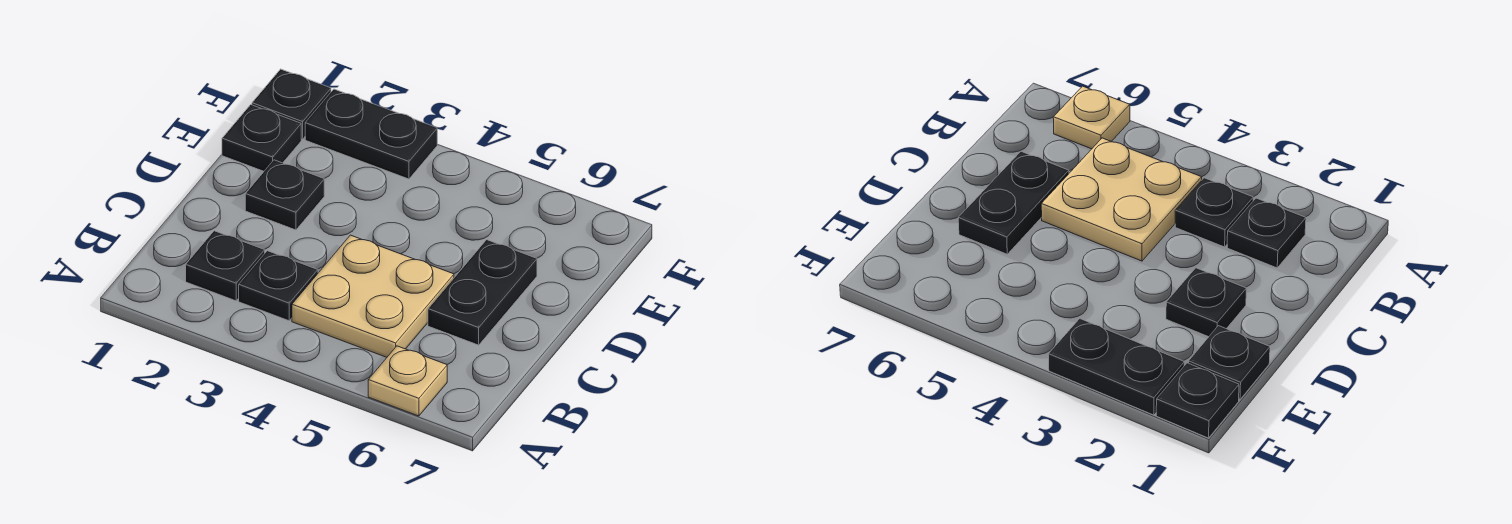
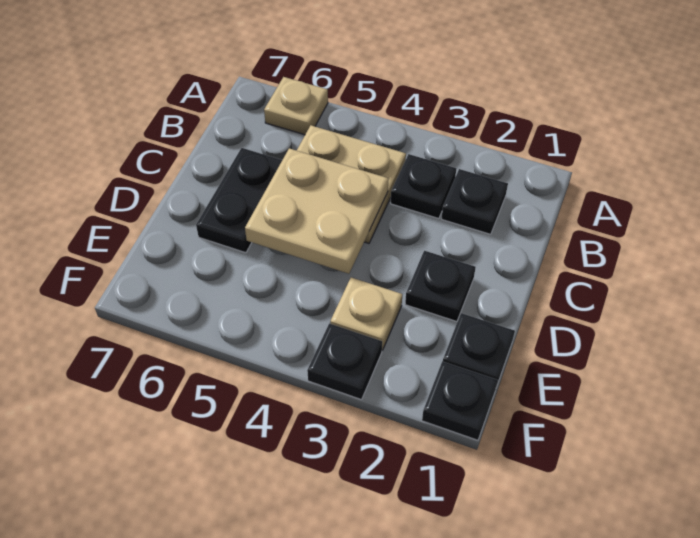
none -> tan plate C4:D5 level 2
none -> tan plate E3 level 1
black plate F2:F3 level 1 -> black plate F3 level 1

